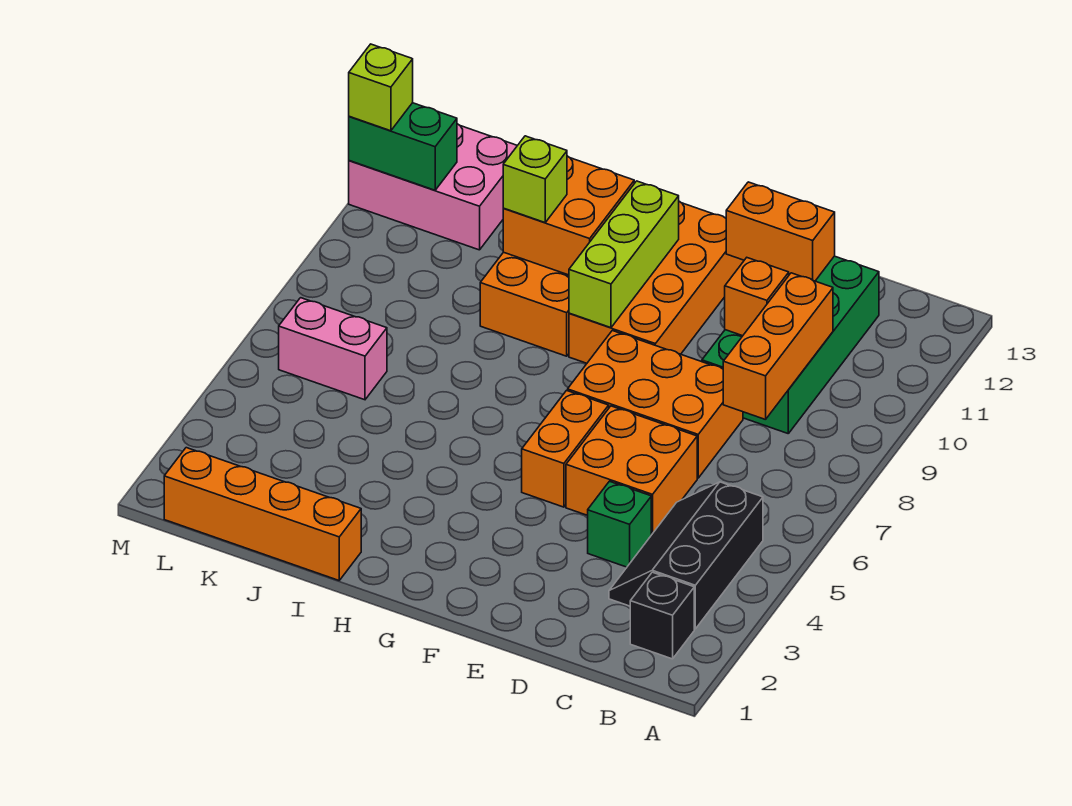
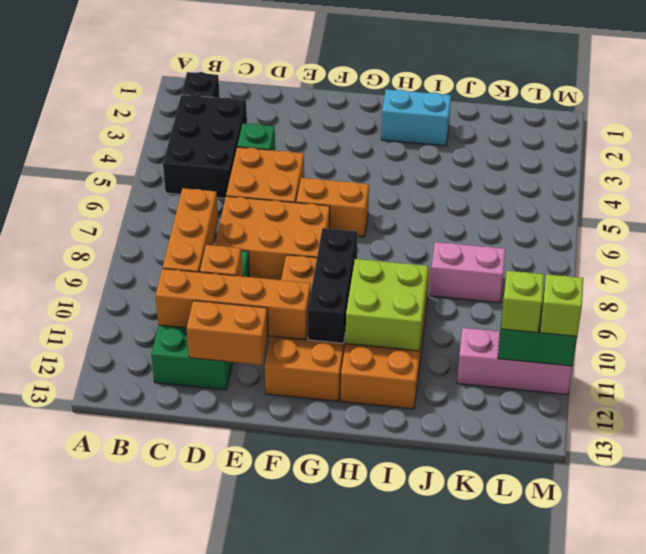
black slope B3:C5 level 1 top B -> black brick B3:C5 level 1
orange brick F5:F6 level 1 -> orange brick F6:G6 level 1
lime brick G9:G11 level 2 -> black brick G9:G11 level 2
none -> cyan brick H2:I2 level 1
orange brick H10:I11 level 2 -> lime brick H10:I11 level 2
orange brick I1:L1 level 1 -> orange brick C11:F11 level 2
lime brick I10 level 3 -> lime brick L11 level 3
pink brick K6:L6 level 1 -> pink brick J8:K8 level 1
pink brick K11:M12 level 1 -> pink brick K11:M11 level 1

